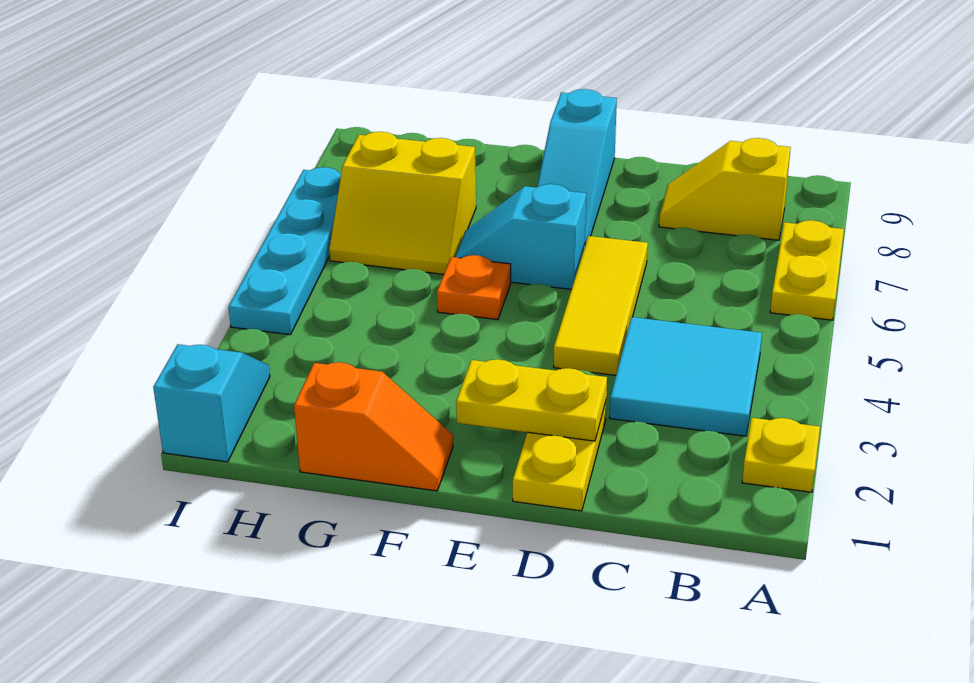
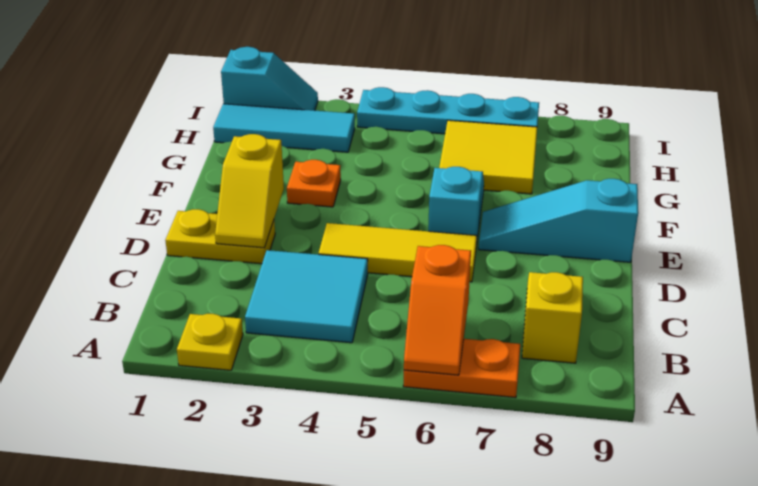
yellow plate A6:A7 level 1 -> orange plate A6:A7 level 1
yellow plate D2:E2 level 2 -> yellow slope D2:E2 level 2 top E
orange slope F1:G1 level 1 top G -> orange slope A6:B6 level 2 top B
orange plate F5 level 1 -> orange plate F3 level 1
yellow slope G6:H7 level 1 top 7 -> yellow tile G6:H7 level 1
none -> cyan tile H1:H3 level 1

